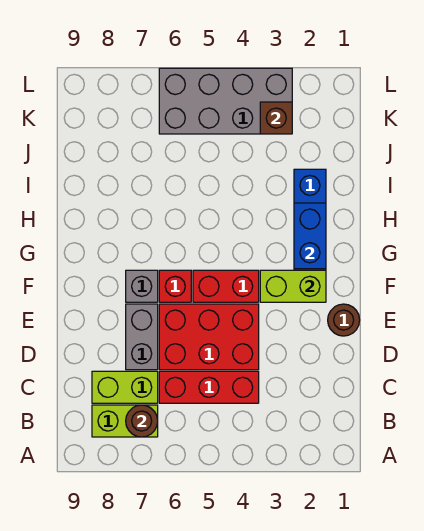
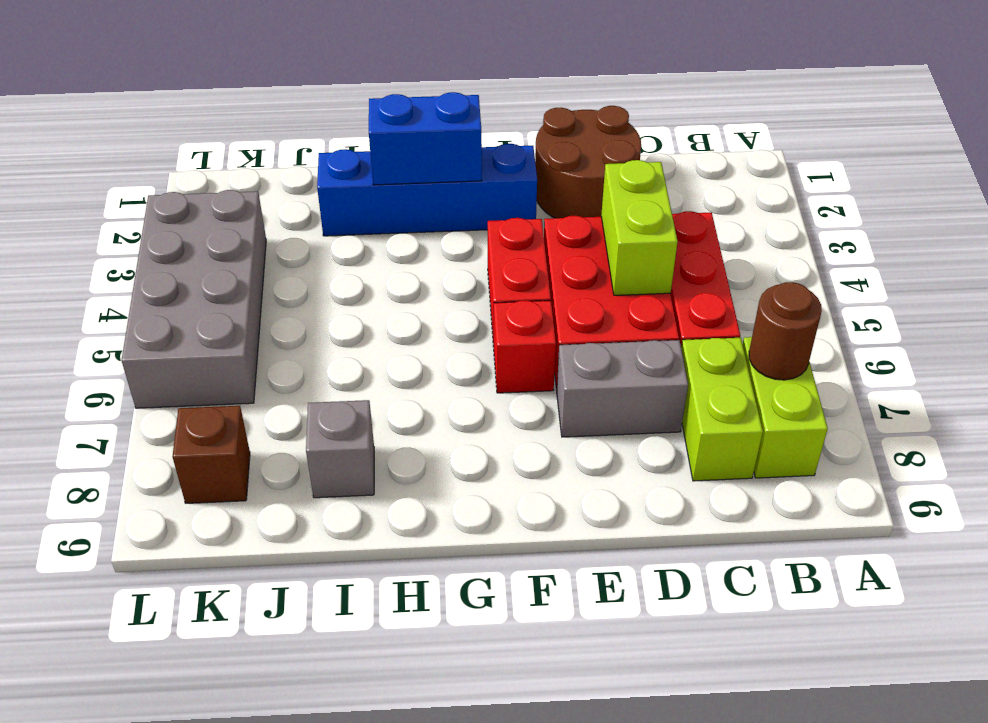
brown round brick E1 level 1 -> brown round brick D1:E2 level 1
lime brick F2:F3 level 2 -> lime brick D4:D5 level 2
grey brick F7 level 1 -> grey brick I8 level 1
brown brick K3 level 2 -> brown brick K8 level 1

